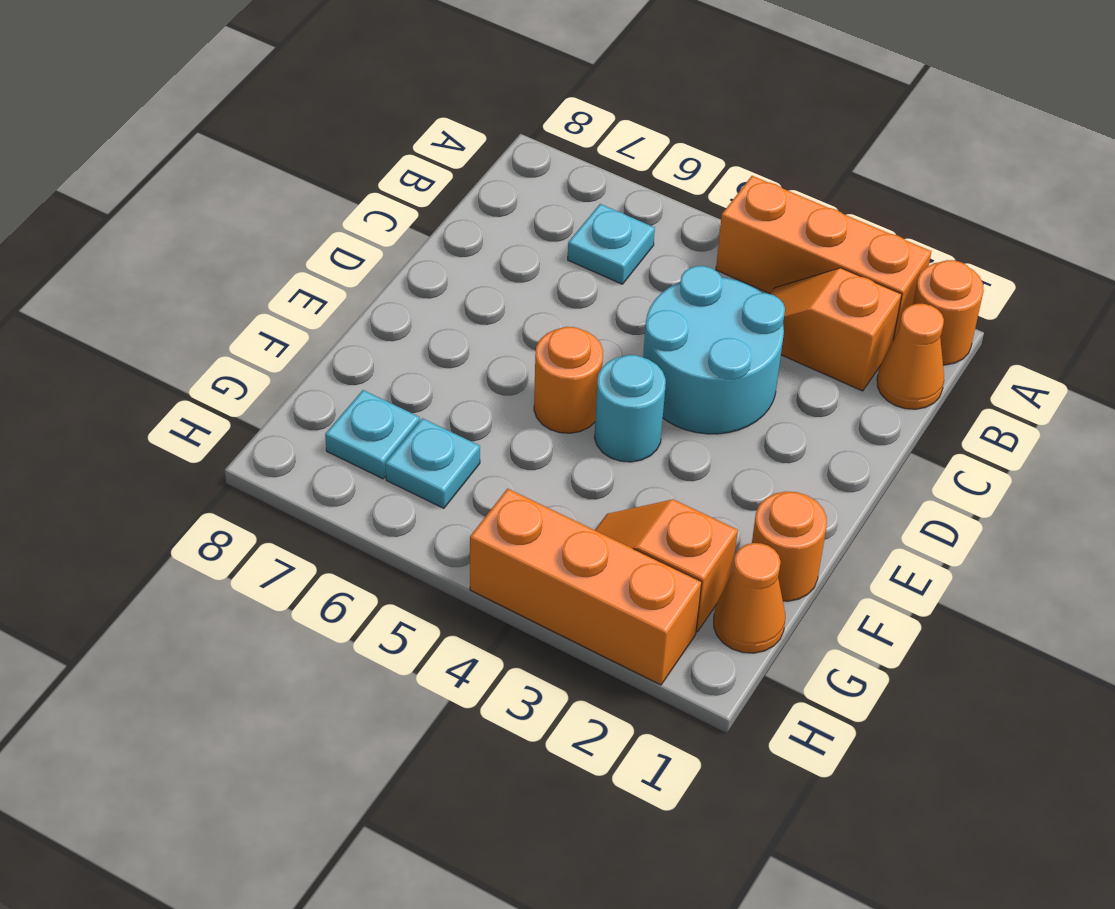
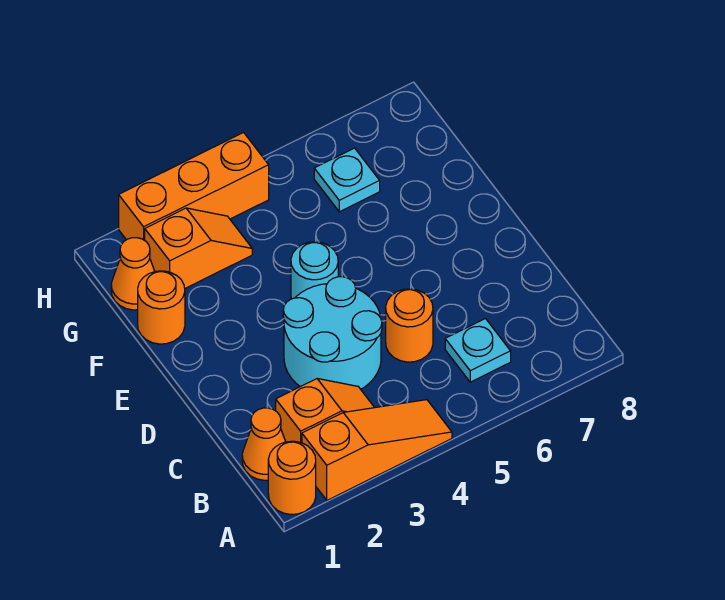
orange brick A2:A4 level 1 -> orange slope A2:A4 level 1 top 2
orange round brick E5 level 1 -> orange round brick C5 level 1
cyan plate G7 level 1 -> none

